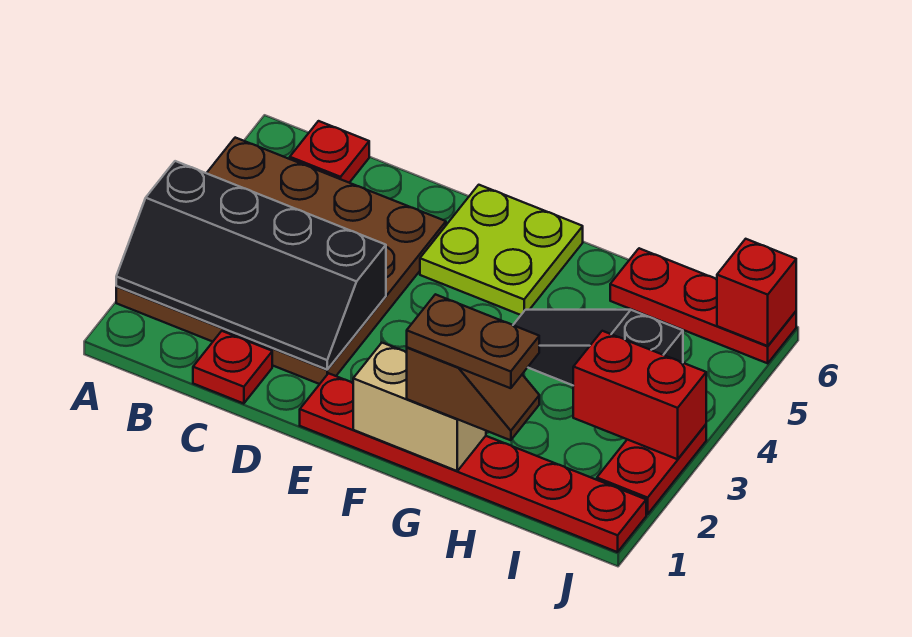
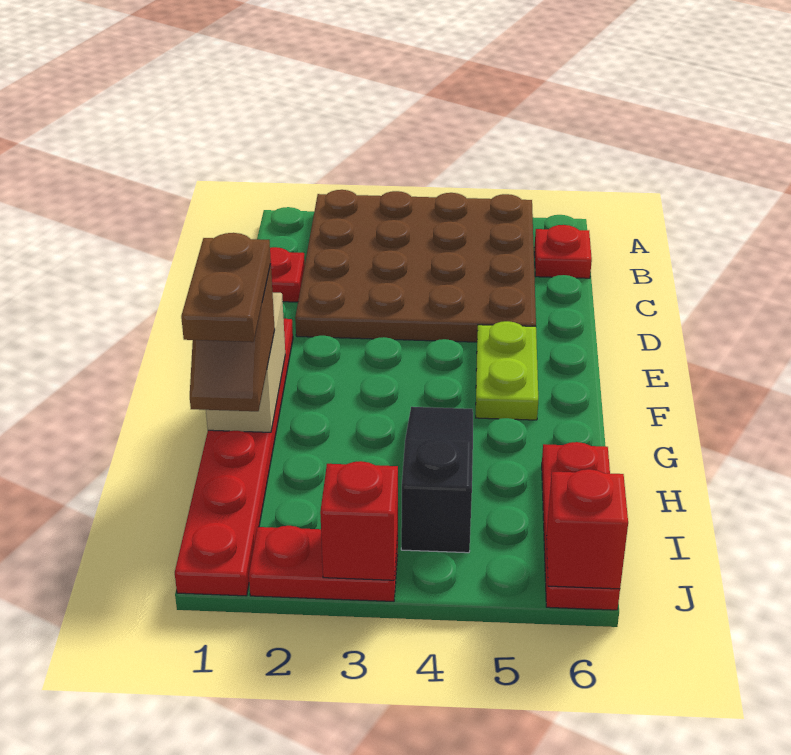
black slope A2:D3 level 2 top 3 -> none
lime plate E5:F6 level 1 -> lime plate E5:F5 level 1
red brick I3:J3 level 2 -> red brick J3 level 2

